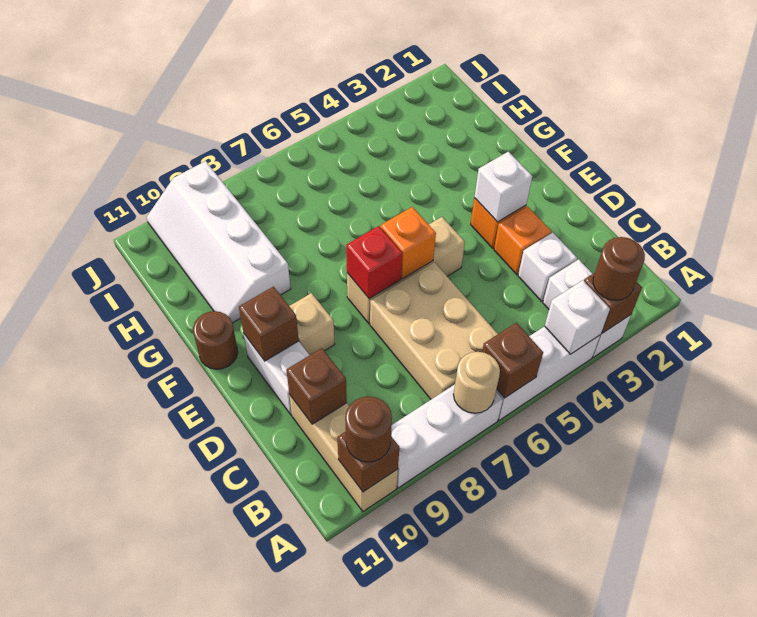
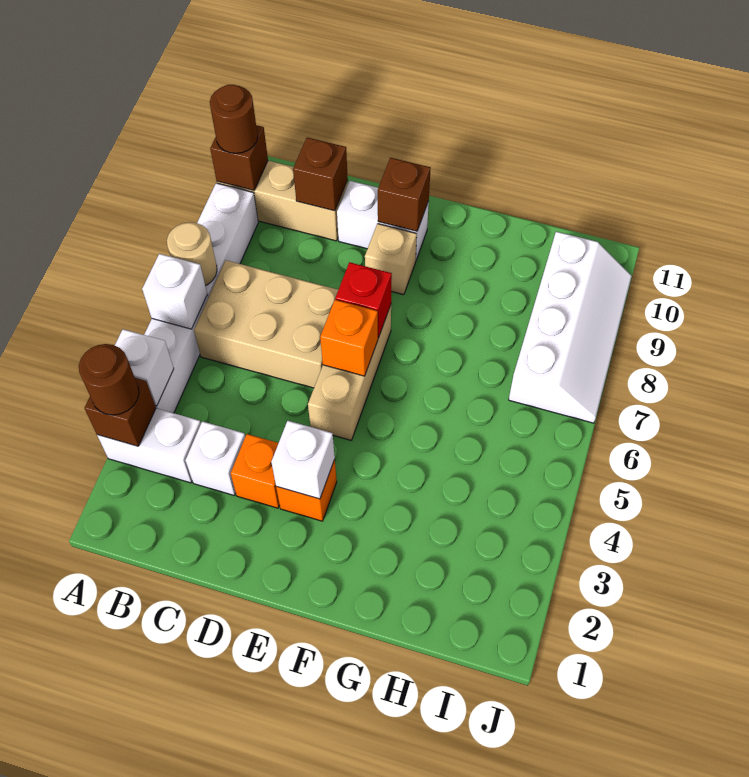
brown brick A6 level 2 -> white brick A6 level 2
brown round brick F11 level 1 -> none
white slope G9:J10 level 1 top 9 -> white slope I7:J10 level 1 top I

